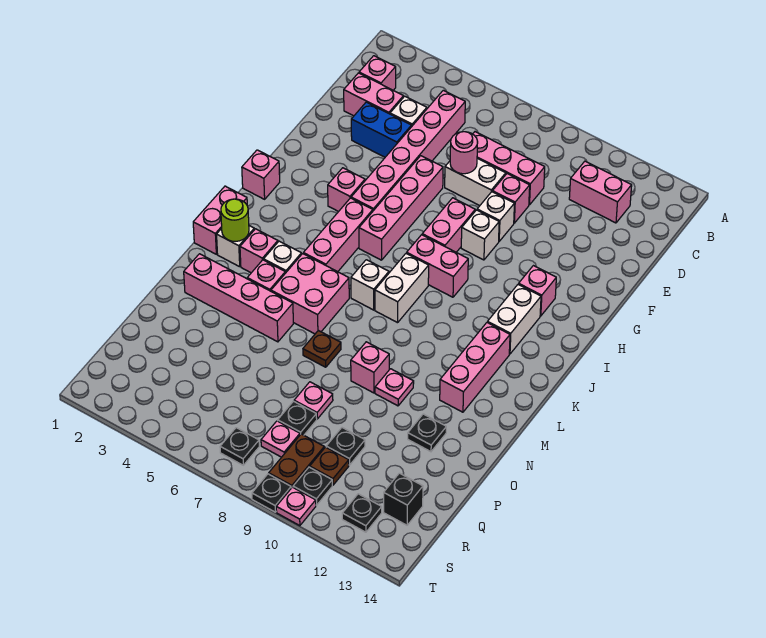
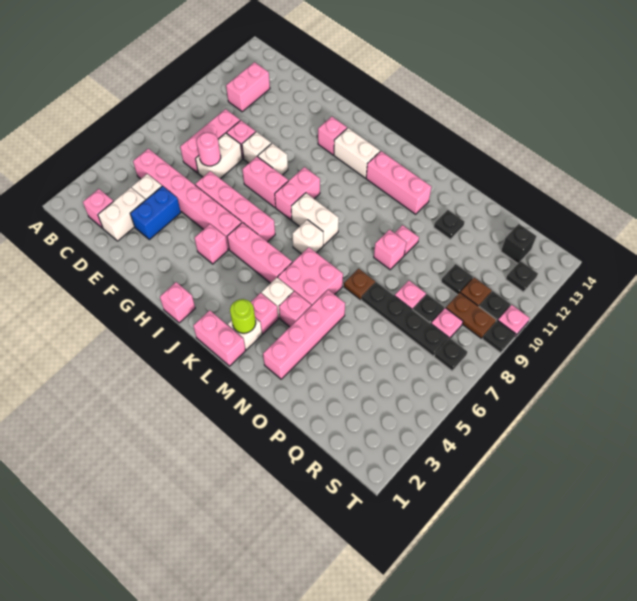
pink brick D2:D3 level 1 -> white brick D2:D3 level 1
none -> black plate O7:R7 level 1

